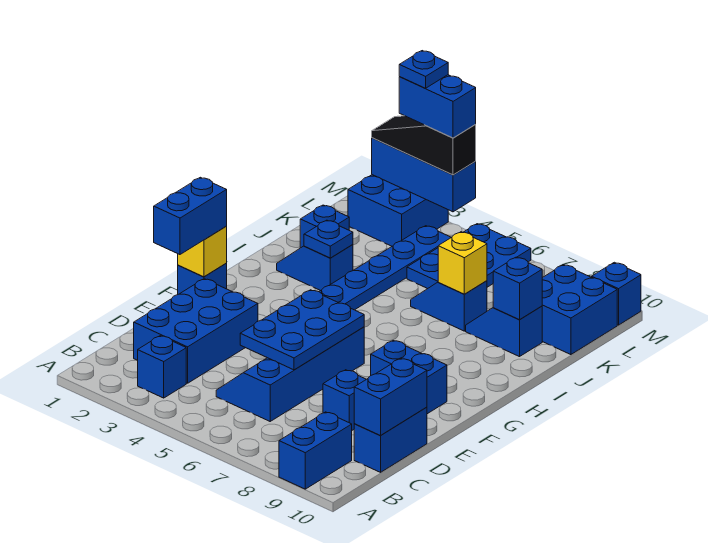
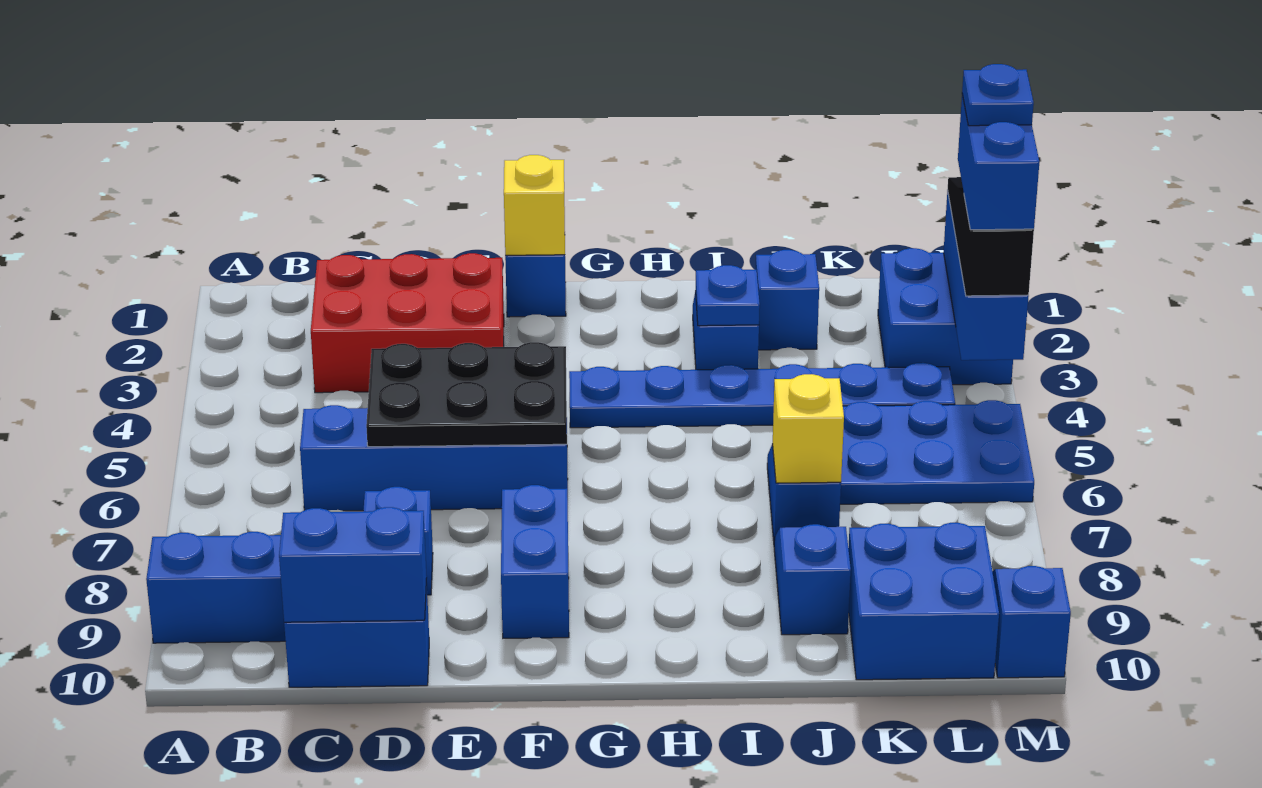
blue brick B3 level 1 -> none
blue brick C2:E3 level 1 -> red brick C2:E3 level 1
blue plate D5:F6 level 2 -> black plate D5:F6 level 2
blue brick E1:F1 level 3 -> none
blue brick J9 level 2 -> none

